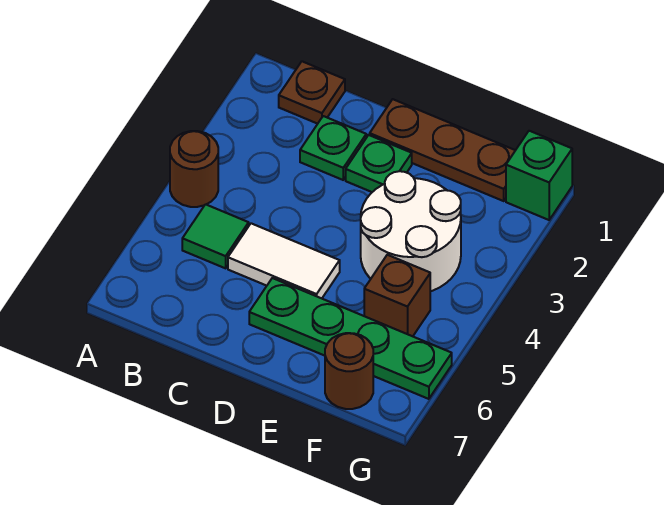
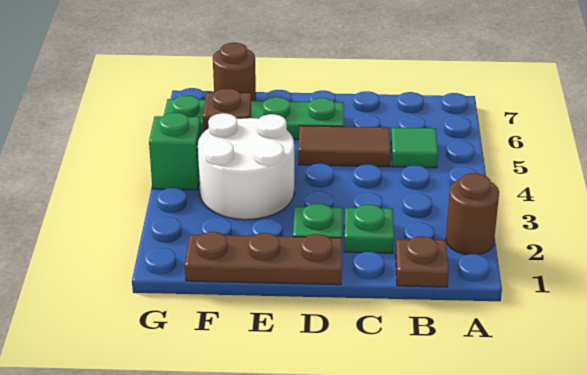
brown round brick A4 level 1 -> brown round brick A2 level 1
white tile C5:D5 level 1 -> brown tile C5:D5 level 1
green brick G1 level 1 -> green brick G4 level 1

